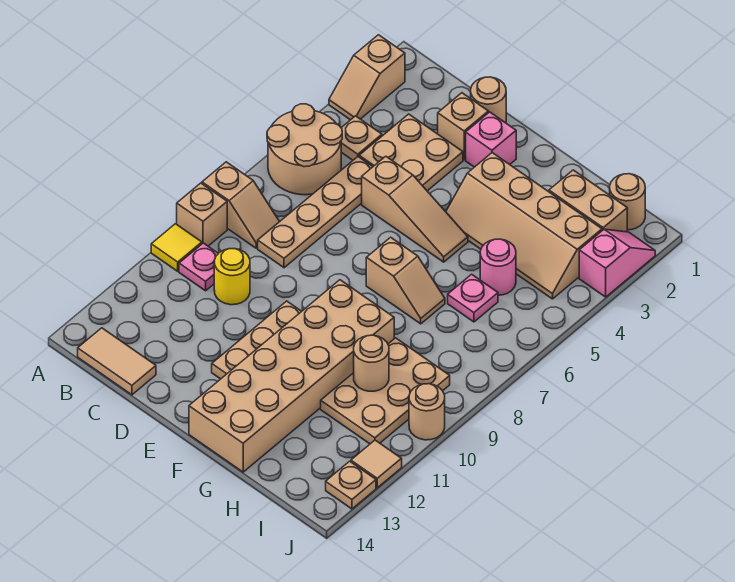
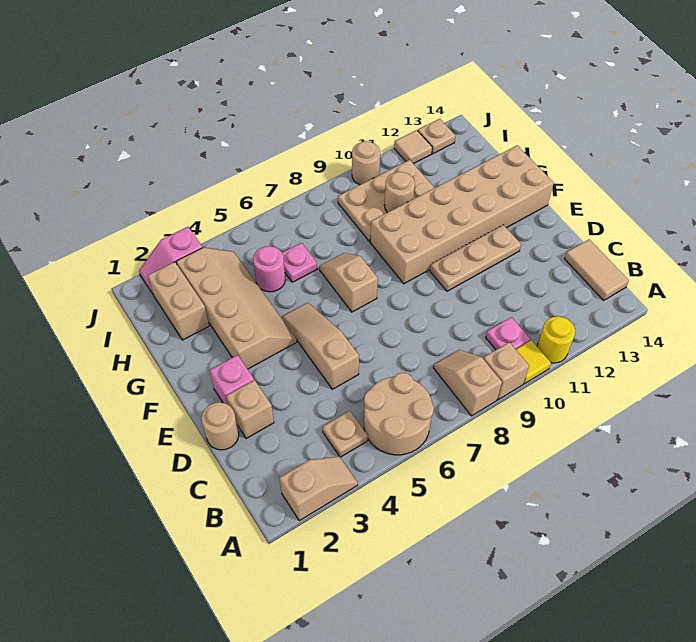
tan plate C3:D4 level 1 -> none
tan plate C5:C8 level 1 -> none
yellow round brick C10 level 1 -> yellow round brick A11 level 1
tan round brick I1 level 1 -> none

